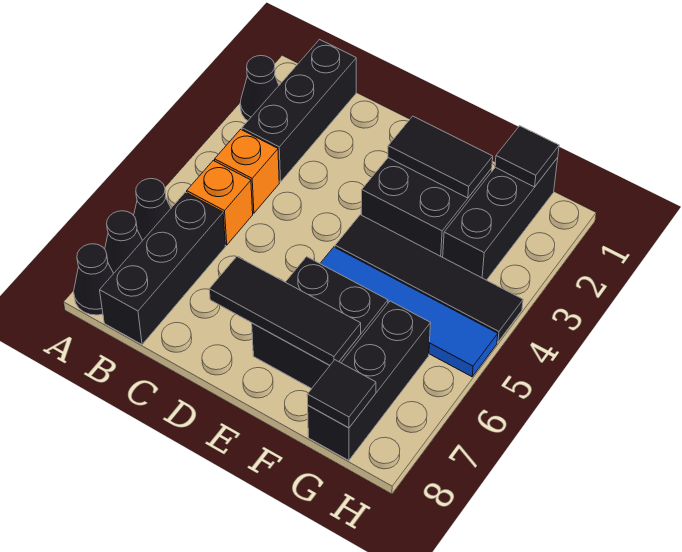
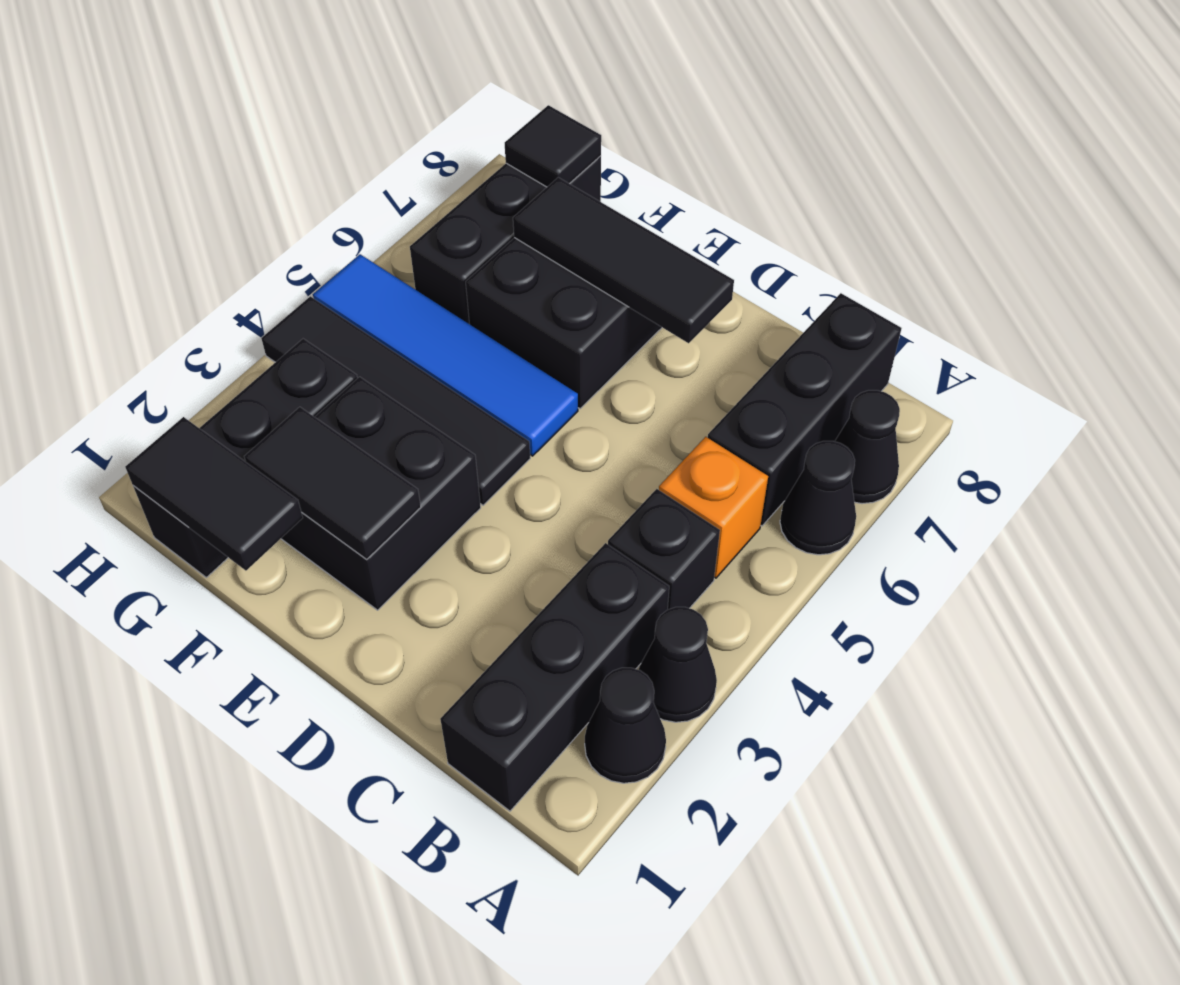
black cone A8 level 1 -> black cone A3 level 1
orange brick B4 level 1 -> black brick B4 level 1
black tile G1 level 2 -> black tile F1:G1 level 2

